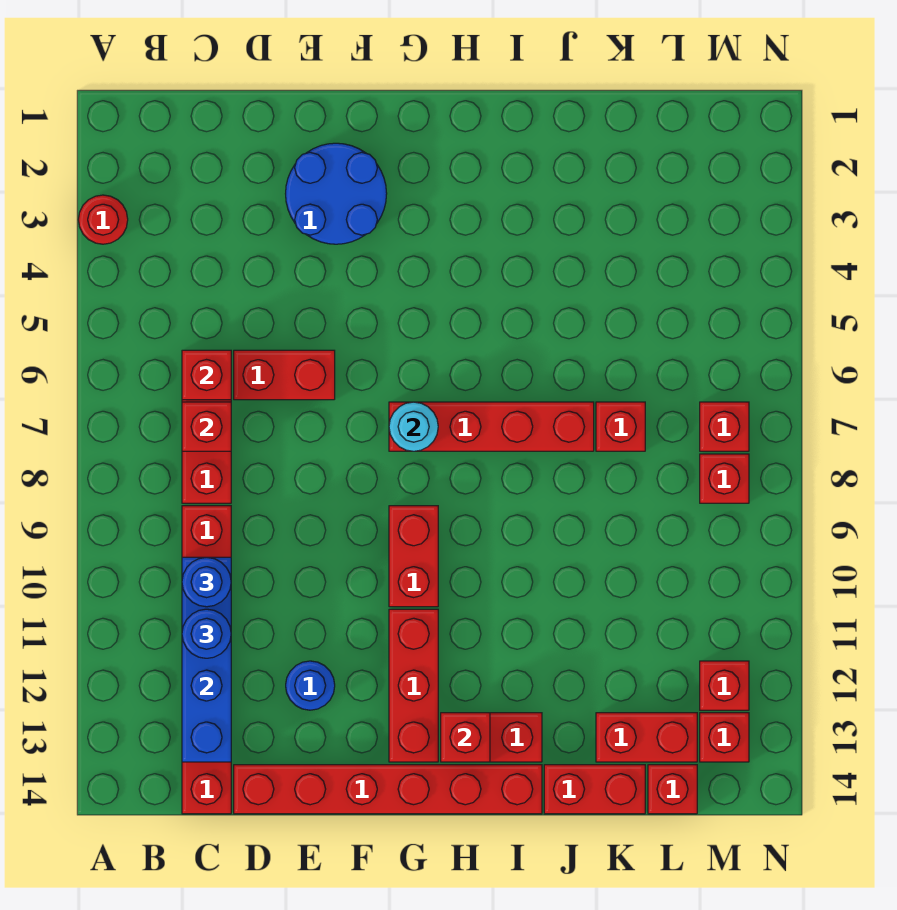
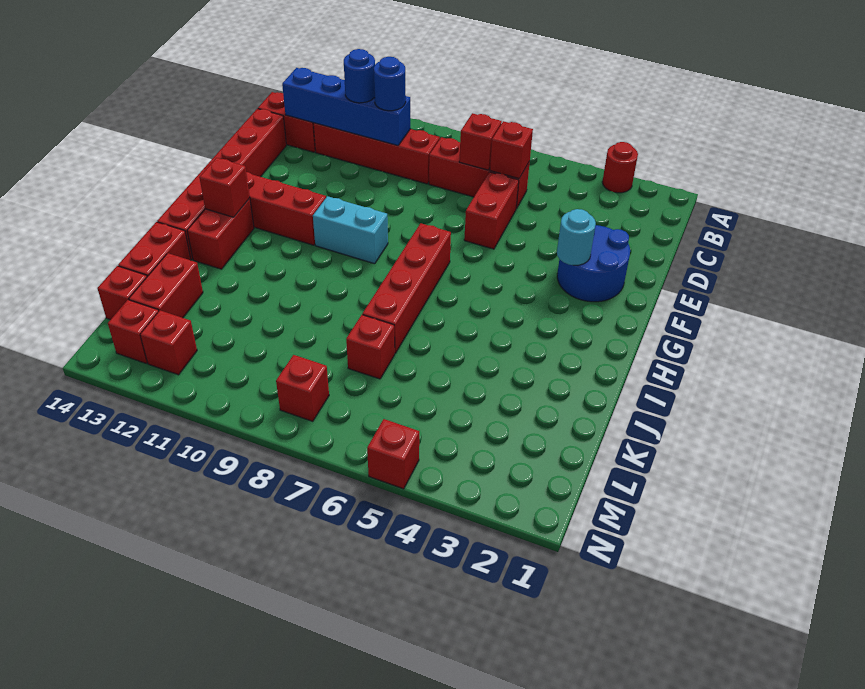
blue round brick E12 level 1 -> none
cyan round brick G7 level 2 -> cyan round brick F3 level 2
red brick G9:G10 level 1 -> cyan brick G9:G10 level 1
red brick M7 level 1 -> red brick N5 level 1

